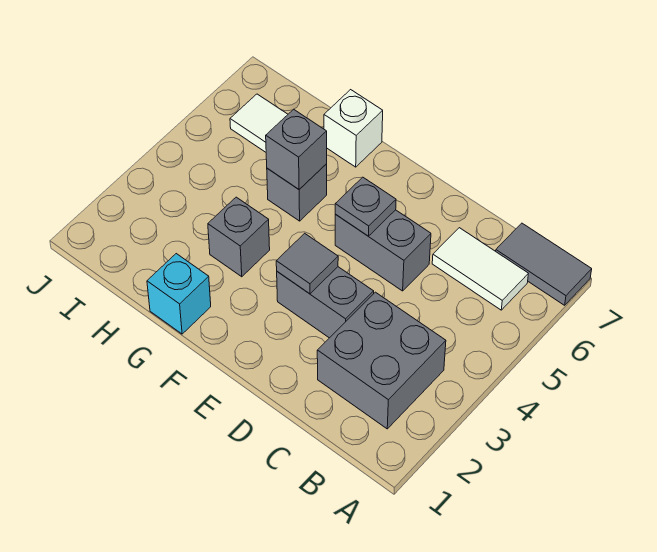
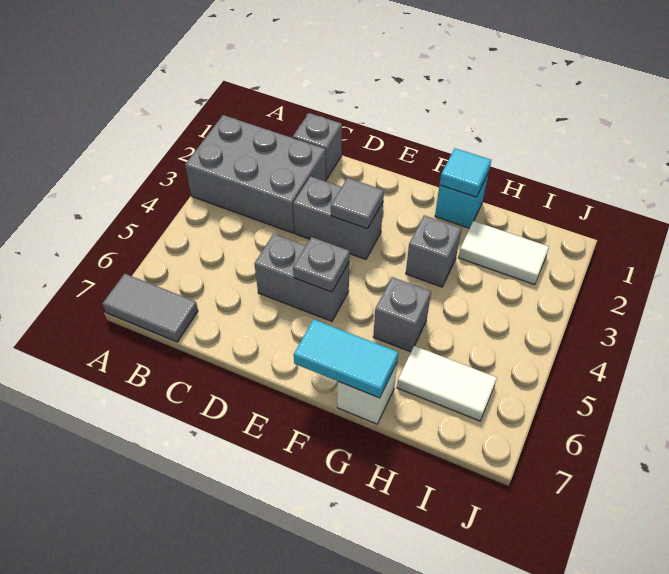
grey brick B2:C3 level 1 -> grey brick A2:C3 level 1
white tile B6:C6 level 1 -> white tile H2:I2 level 1
none -> cyan tile F7:G7 level 2
none -> cyan tile G1 level 2
grey brick G5 level 2 -> grey brick C1 level 1

